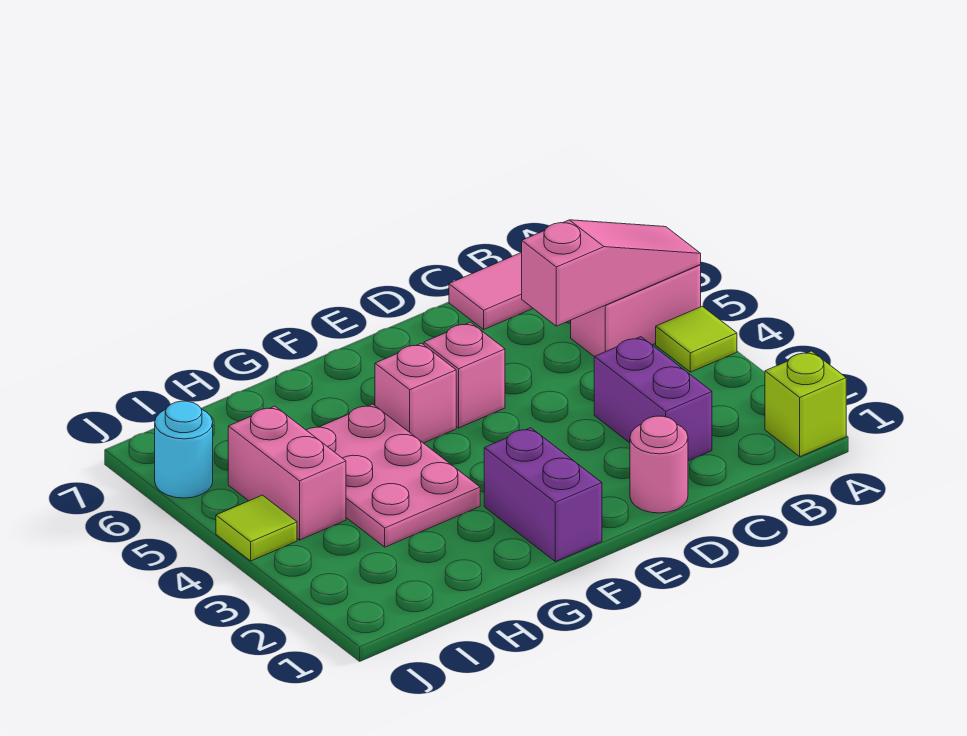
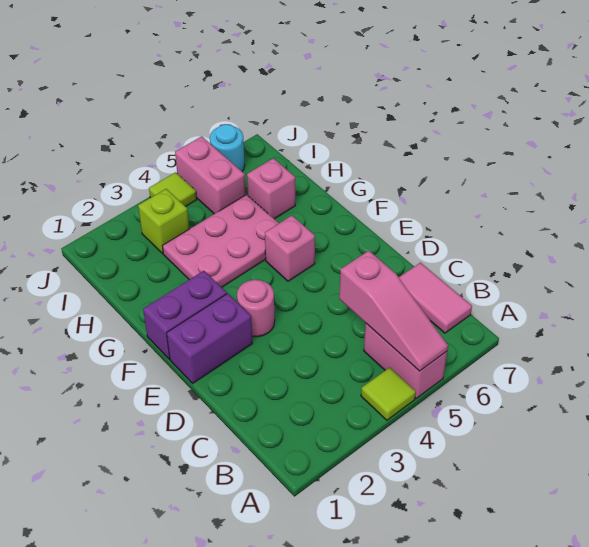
lime brick A1 level 1 -> lime brick I3 level 1
purple brick C2:C3 level 1 -> purple brick E1:E2 level 1
pink round brick D1 level 1 -> pink round brick E3 level 1
pink brick E5 level 1 -> pink brick H6 level 1
pink brick I4:I5 level 1 -> pink brick I5:J5 level 1

